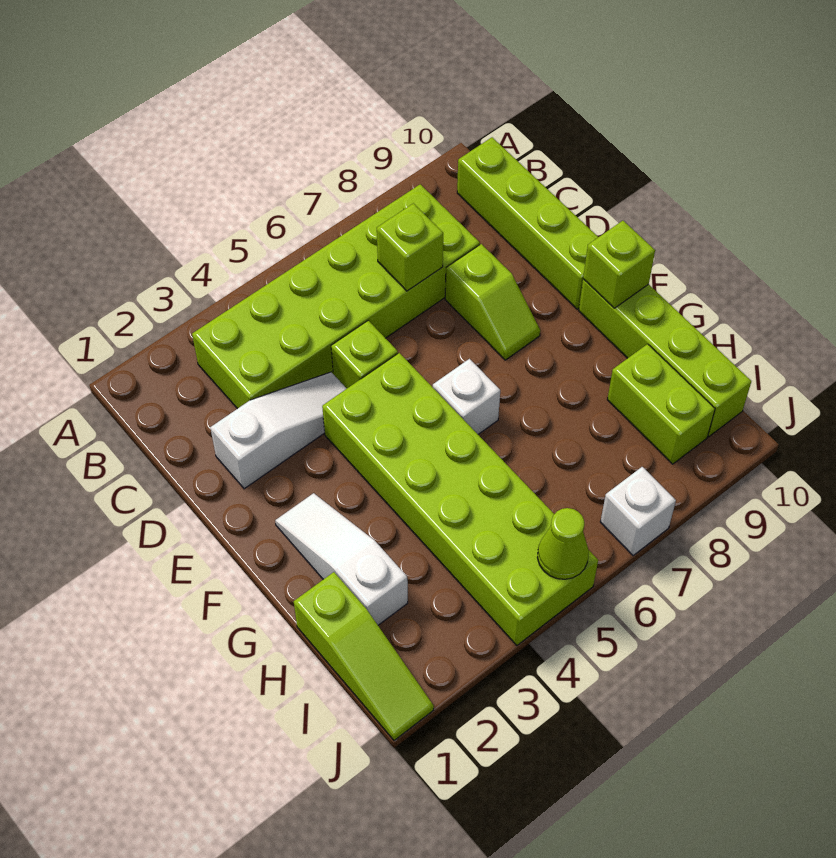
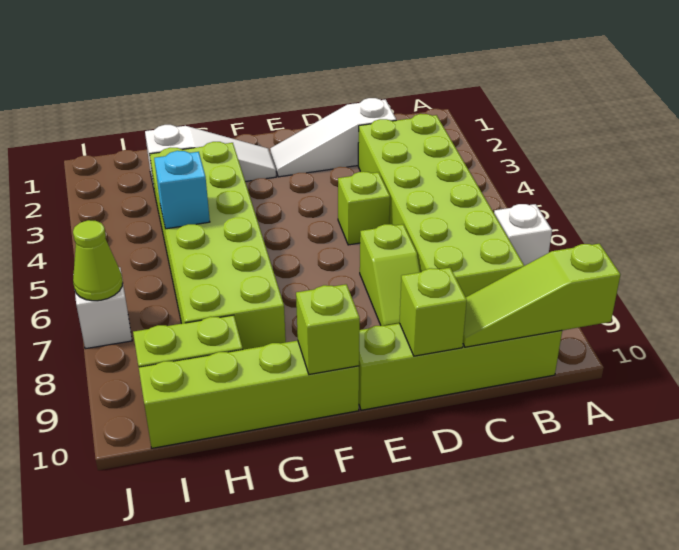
lime brick C7 level 2 -> lime brick D10 level 2
white slope D2:D4 level 1 top 2 -> white slope C2:E2 level 1 top C
lime slope D8:E8 level 1 top D -> lime slope D7:D8 level 1 top 7
lime brick E4:J5 level 1 -> lime brick G3:H8 level 1
white brick F6 level 1 -> white brick A7 level 1
lime slope H1:J1 level 1 top H -> lime slope A10:C10 level 2 top A
none -> cyan brick H5 level 2
lime cone J5 level 2 -> lime cone J7 level 2

